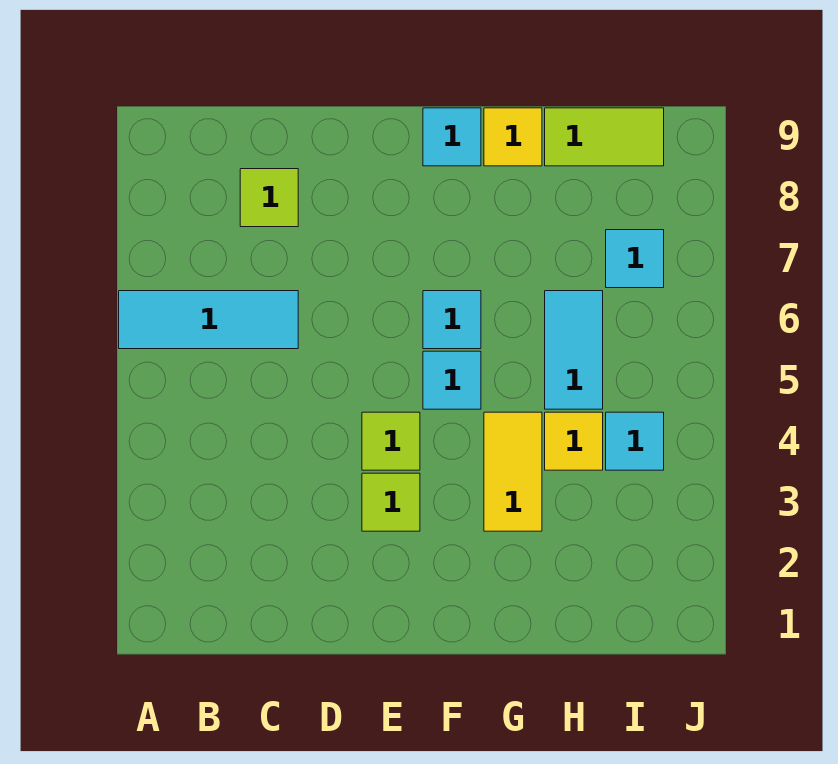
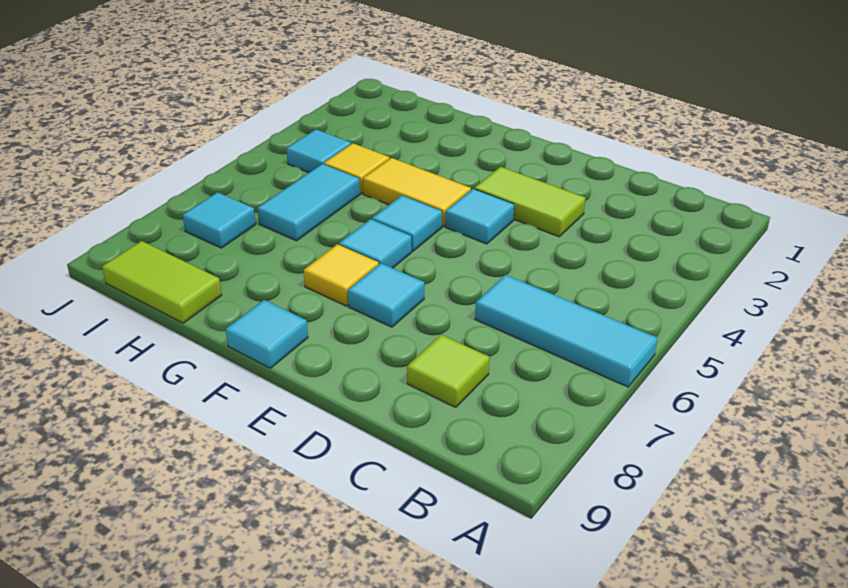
lime tile E3 level 1 -> lime tile D3:E3 level 1
lime tile E4 level 1 -> cyan tile E4 level 1
none -> cyan tile E7 level 1
yellow tile G3:G4 level 1 -> yellow tile F4:G4 level 1
yellow tile G9 level 1 -> yellow tile F7 level 1

